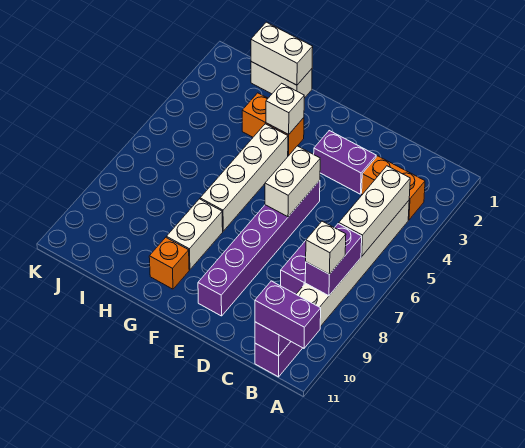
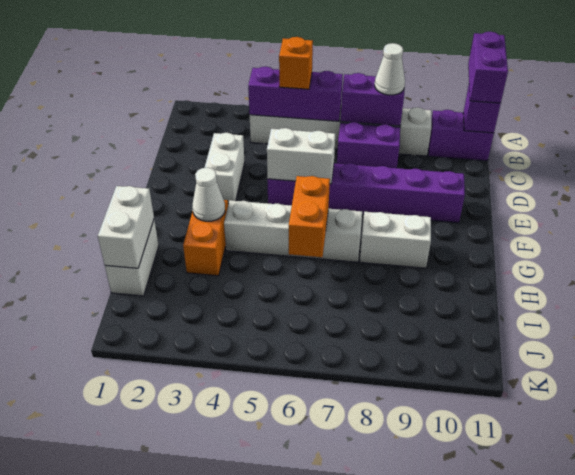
orange brick B3:C3 level 1 -> orange brick G6:H6 level 2
white brick B4:B6 level 2 -> purple brick B4:B6 level 2
white brick B8 level 3 -> white cone B8 level 3
purple brick D3:E3 level 1 -> white brick D3:E3 level 1
white brick G3 level 2 -> white cone G3 level 2
orange brick G10 level 1 -> orange brick B5 level 3

